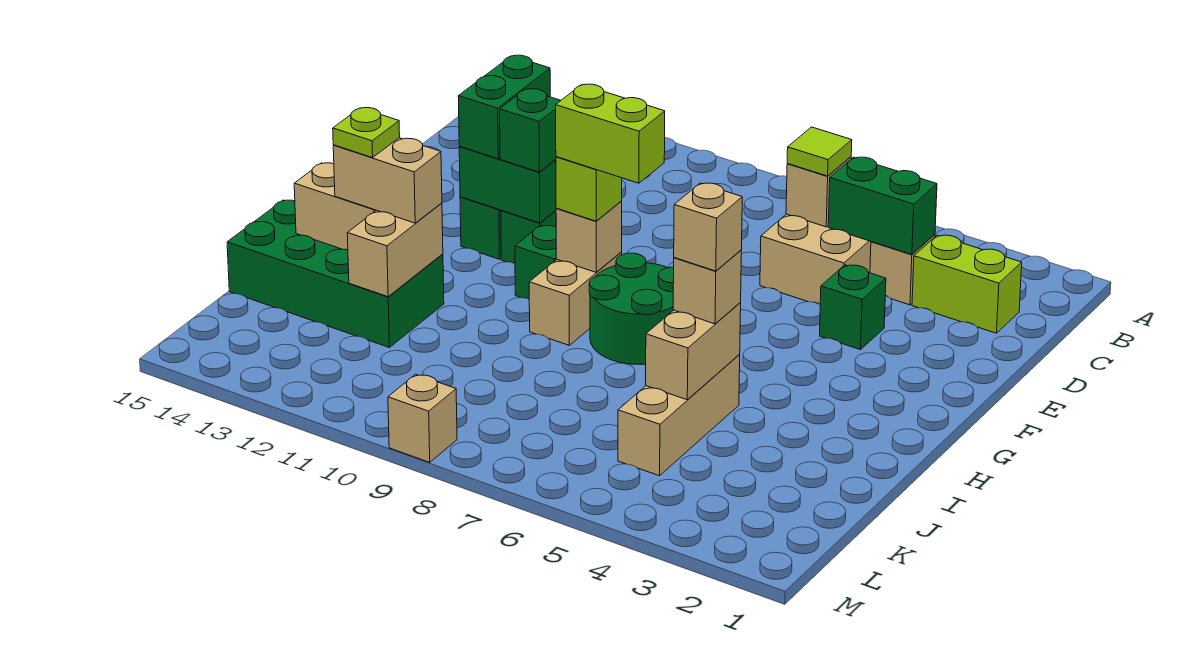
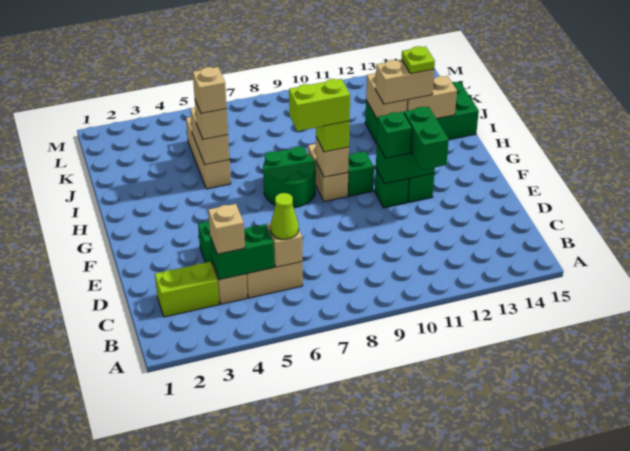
lime tile C6 level 3 -> lime cone C6 level 3
tan brick M9 level 1 -> tan brick C4 level 3

